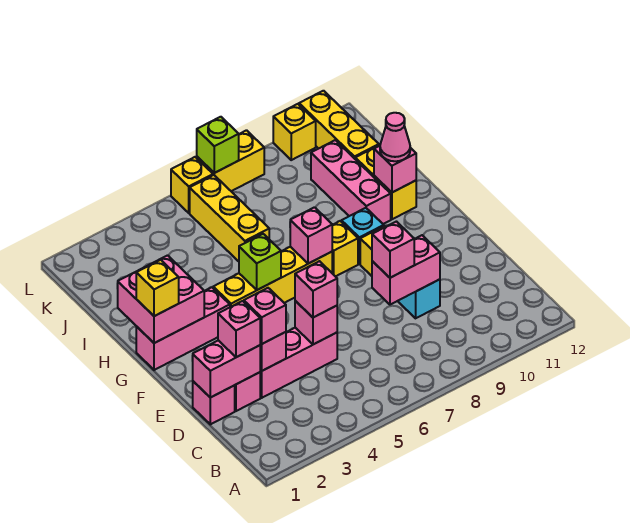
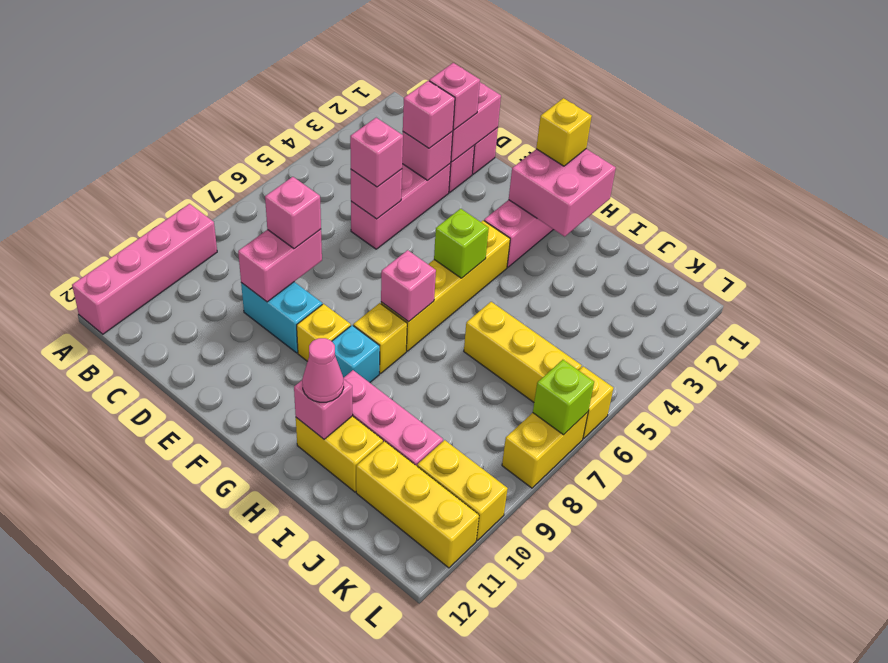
none -> pink brick A9:A12 level 1
yellow brick L10 level 1 -> yellow brick K10:L10 level 1

